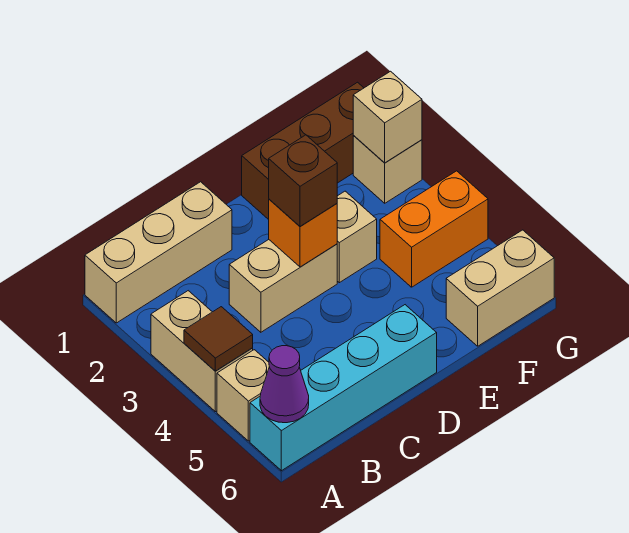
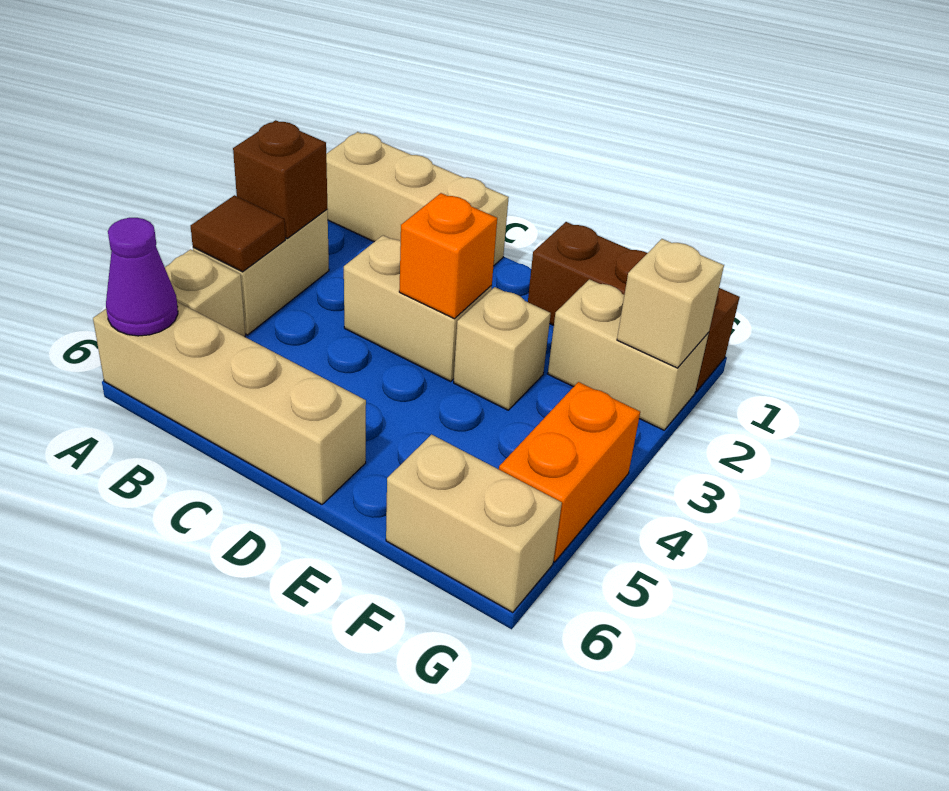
cyan brick A6:D6 level 1 -> tan brick A6:D6 level 1
brown brick D3 level 3 -> brown brick A3 level 2
orange brick F4:G4 level 1 -> orange brick G4:G5 level 1
tan brick G2 level 1 -> tan brick F2:G2 level 1

